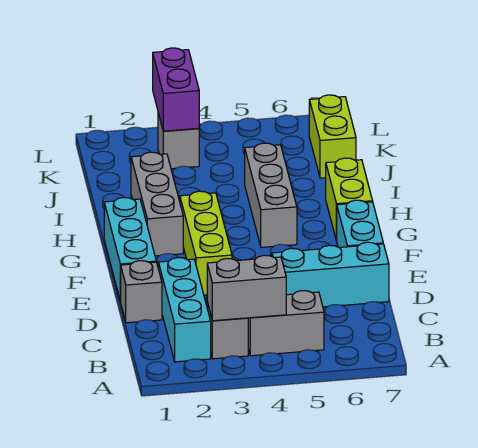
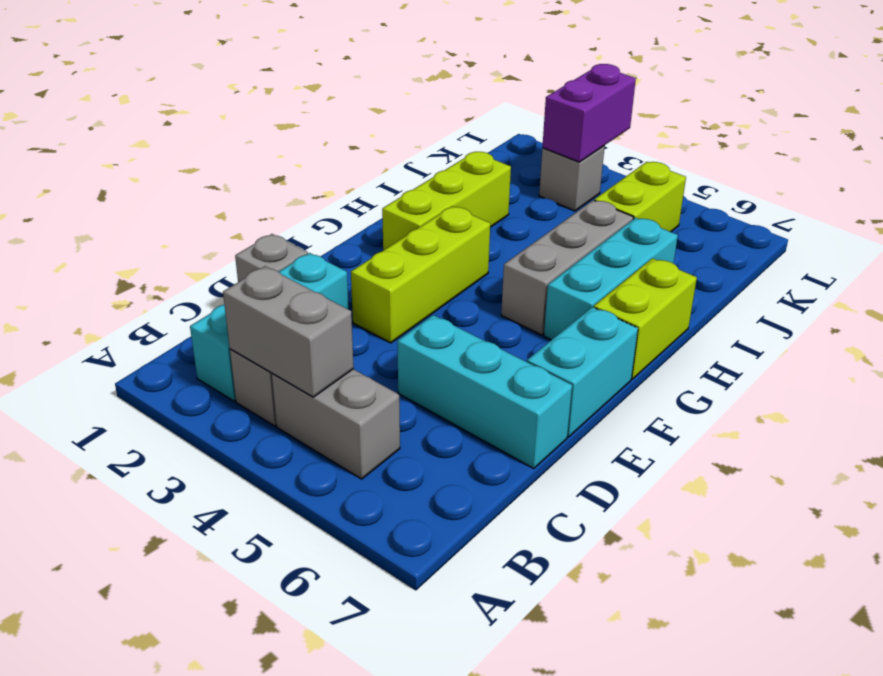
cyan brick E1:G1 level 1 -> cyan brick G6:I6 level 1
grey brick G2:I2 level 1 -> lime brick G2:I2 level 1
lime brick J7:K7 level 1 -> lime brick J5:K5 level 1

